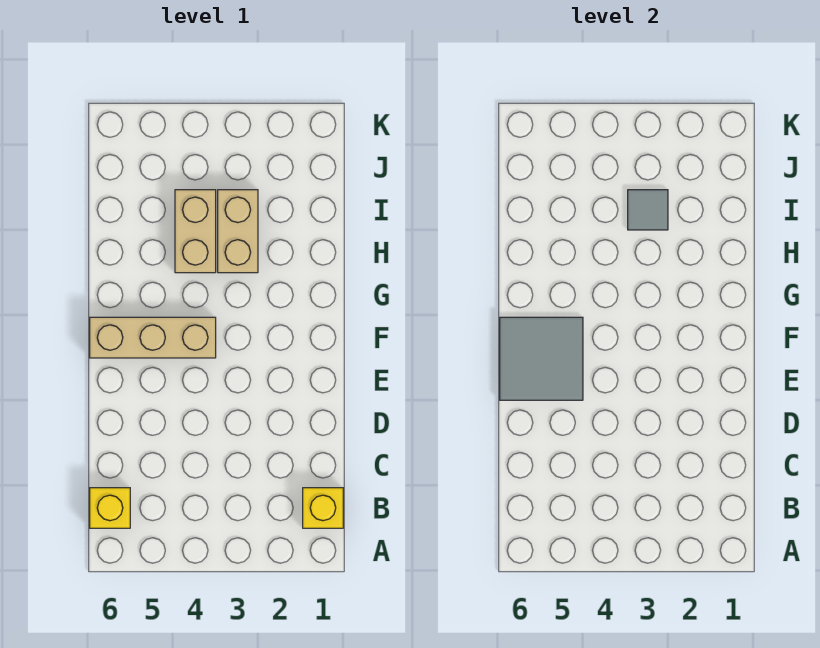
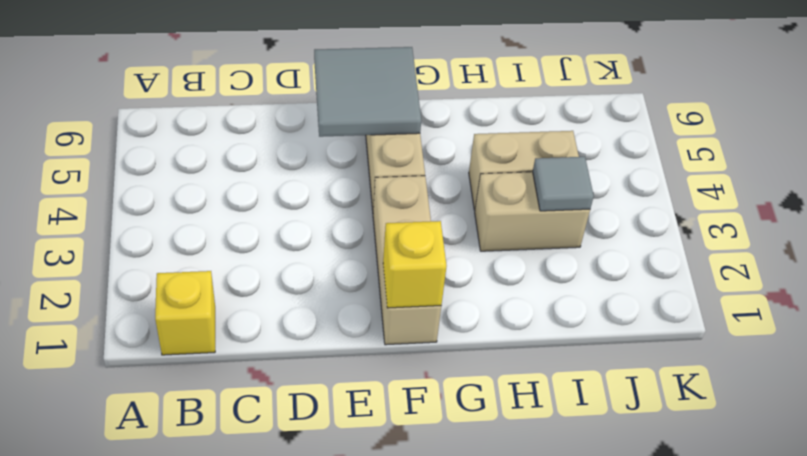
yellow brick B6 level 1 -> yellow brick F1 level 2
none -> tan brick F1:F3 level 1

